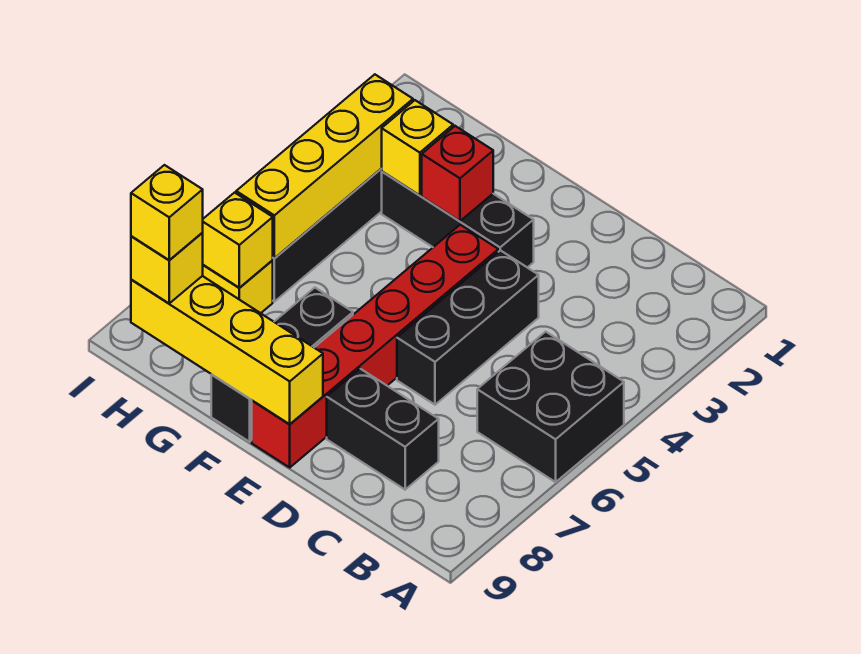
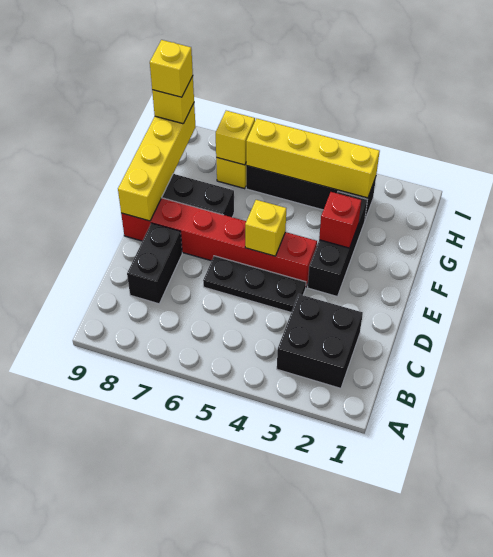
black brick A5:B6 level 1 -> black brick B2:C3 level 1
black brick D4:D6 level 1 -> black plate D4:D6 level 1
yellow brick G3 level 2 -> yellow brick E5 level 2

